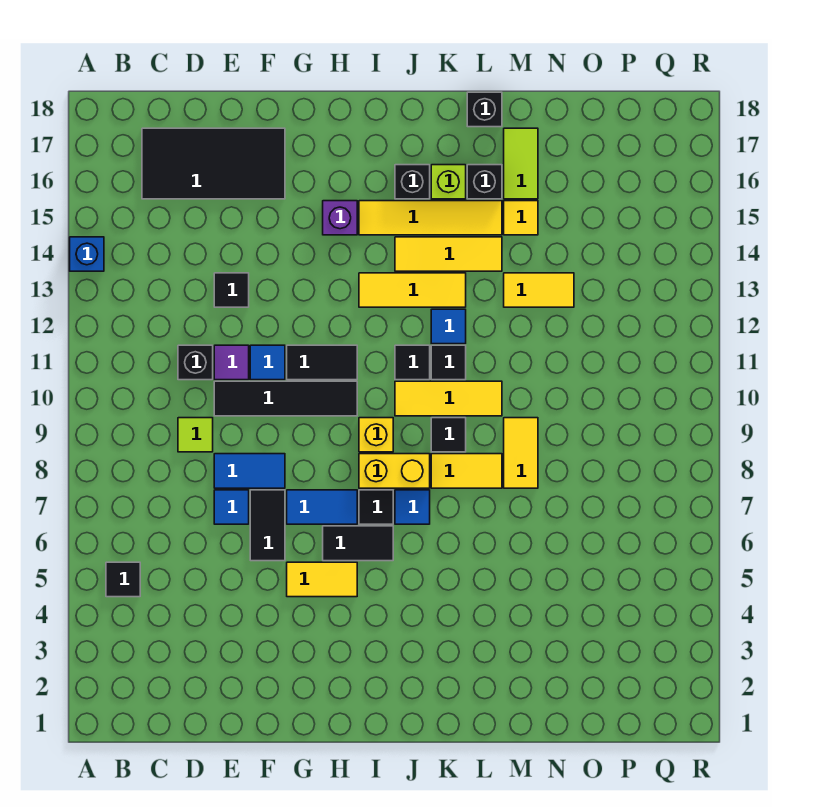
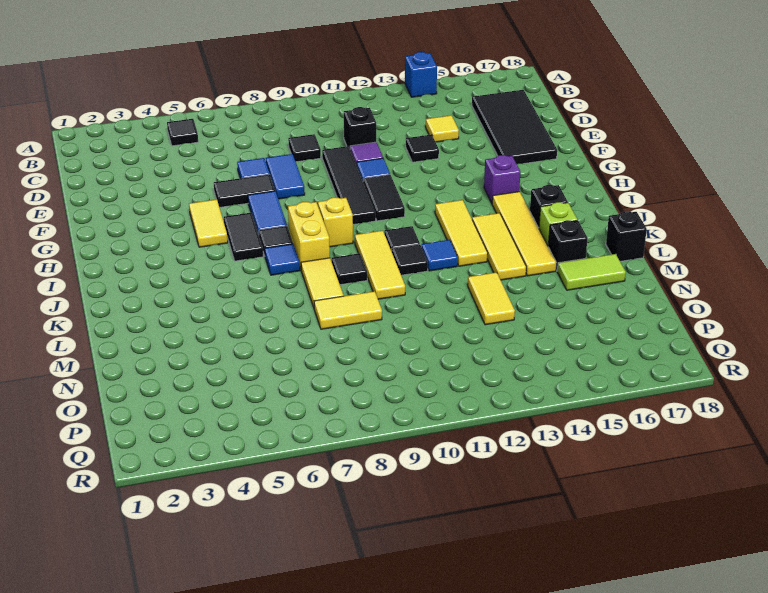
lime tile D9 level 1 -> black tile D9 level 1
yellow tile M15 level 1 -> yellow tile D14 level 1

